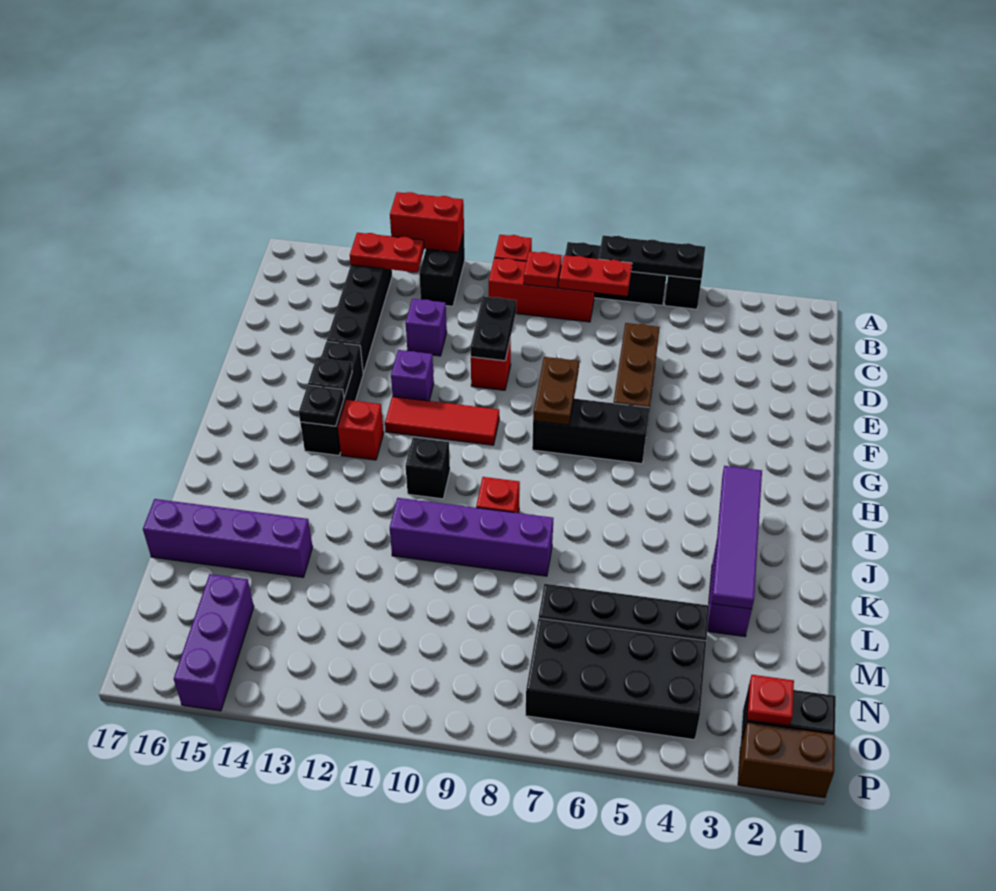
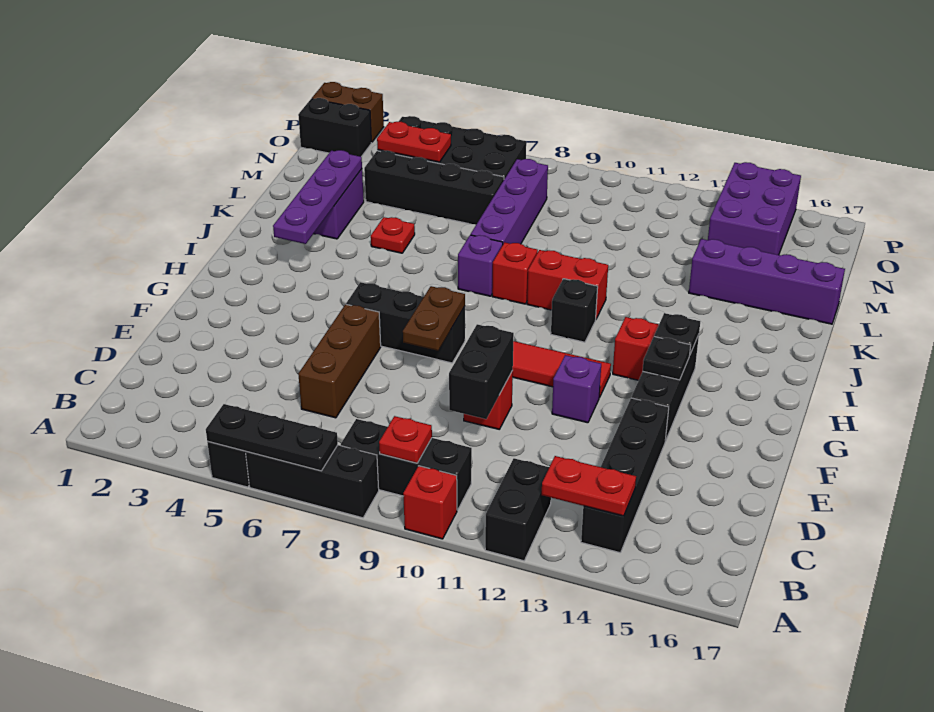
red brick A12:A13 level 2 -> red brick J10:J11 level 1
red plate B7:B8 level 2 -> red plate N4:N5 level 2
red brick B8:B10 level 1 -> black brick B8:B10 level 1
black plate D10:E10 level 2 -> black brick D10:E10 level 2
purple brick D12 level 1 -> purple brick J8 level 1
purple tile I3:L3 level 2 -> purple plate I3:L3 level 2
purple brick K8:K11 level 1 -> purple brick K8:N8 level 1
purple brick N15:P15 level 1 -> purple brick N14:P15 level 1
red plate O2 level 2 -> red plate K5 level 1

